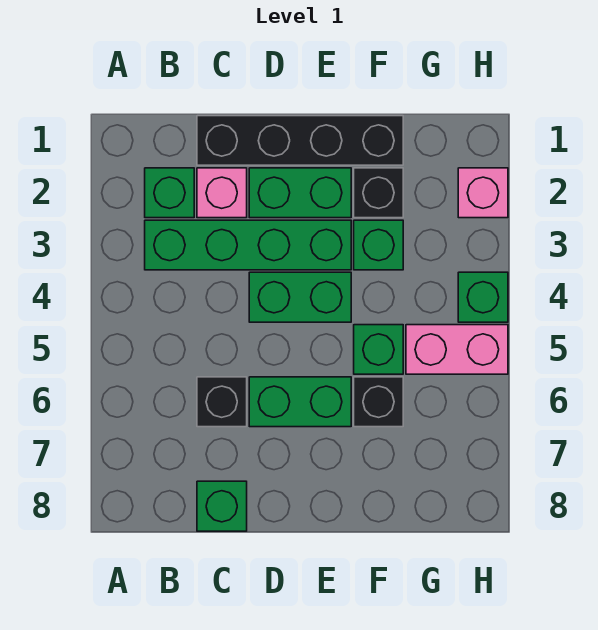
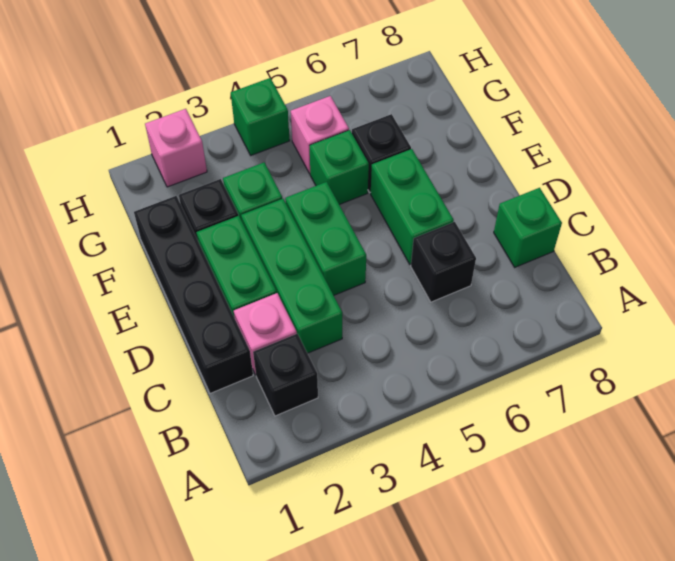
green brick B2 level 1 -> black brick B2 level 1
green brick B3:E3 level 1 -> green brick C3:E3 level 1
pink brick G5:H5 level 1 -> pink brick G5 level 1

